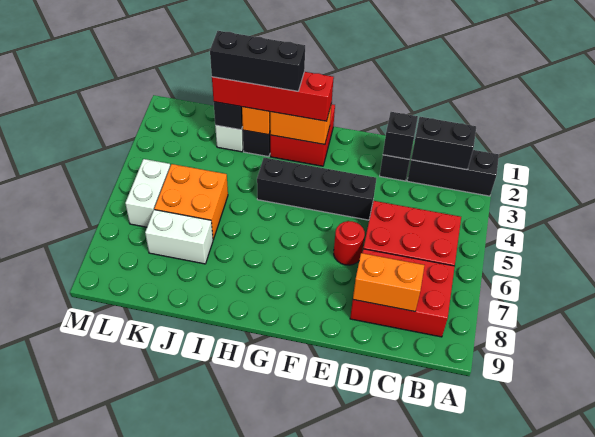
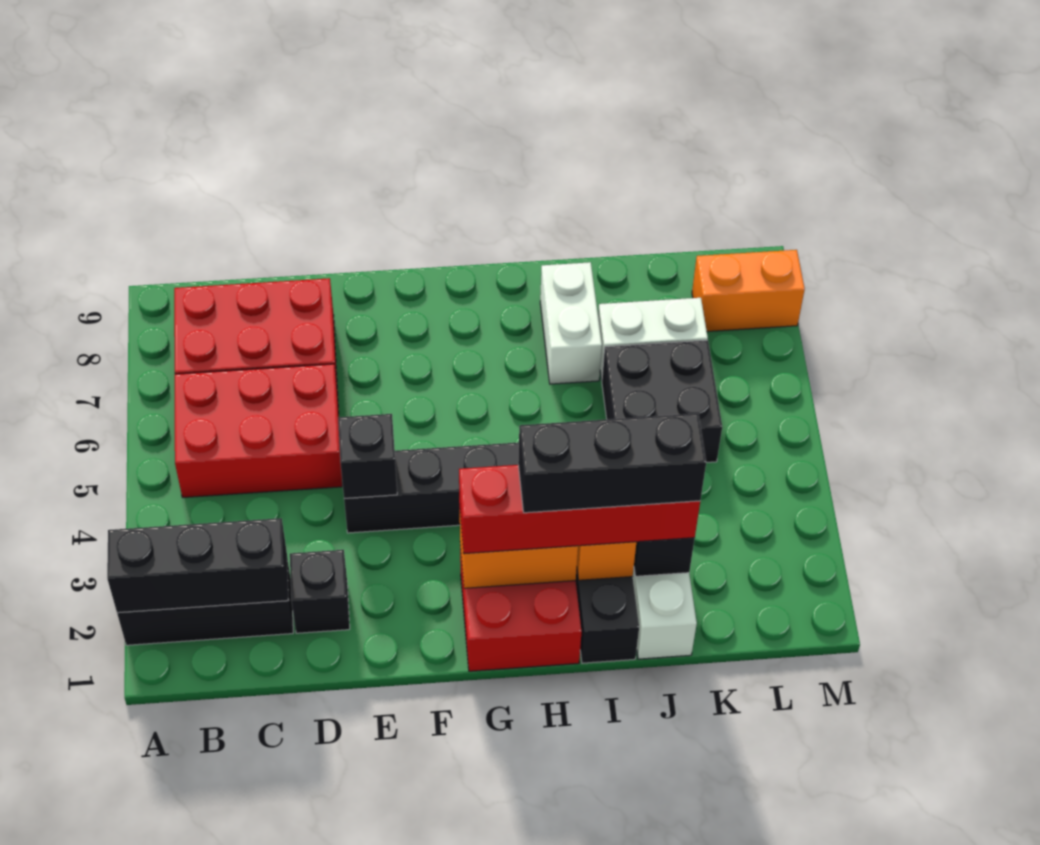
black brick B2:C2 level 2 -> black brick A2:C2 level 2
orange brick C8:D8 level 2 -> orange brick L8:M8 level 1
black brick D2 level 2 -> black brick E4 level 2
red round brick E6 level 1 -> none
orange brick J5:K6 level 1 -> black brick J5:K6 level 1
white brick L5:L6 level 1 -> white brick I7:I8 level 1

